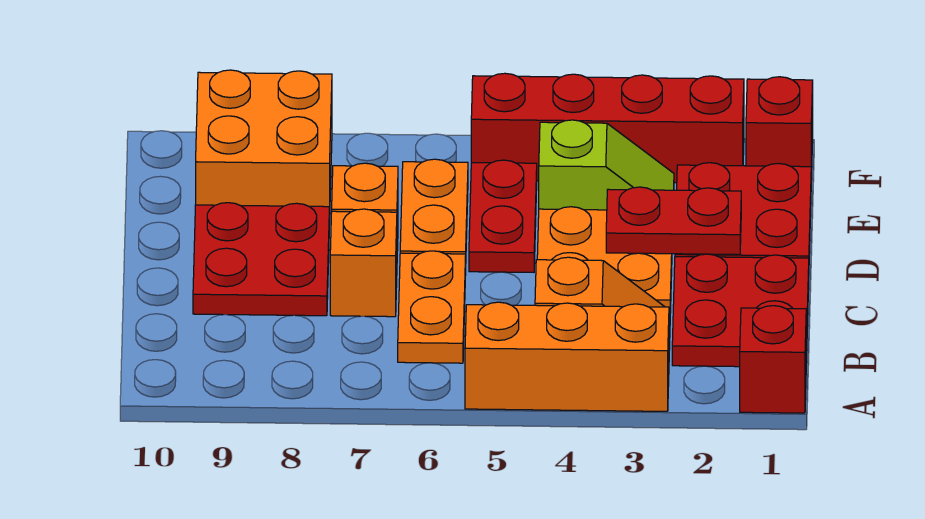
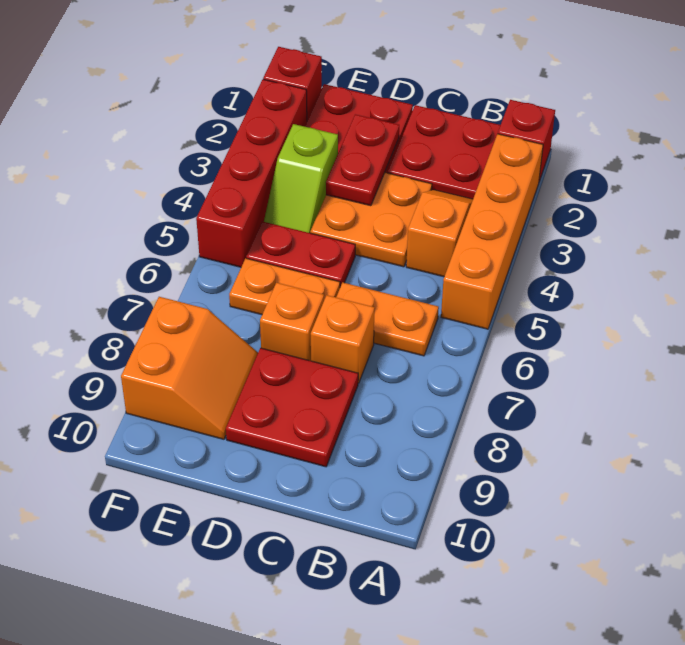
orange brick A3:A5 level 1 -> orange brick A2:A5 level 1
lime slope E3:E4 level 1 top 4 -> lime slope E3:E4 level 1 top 3
orange brick E8:F9 level 1 -> orange slope E8:F9 level 1 top F

